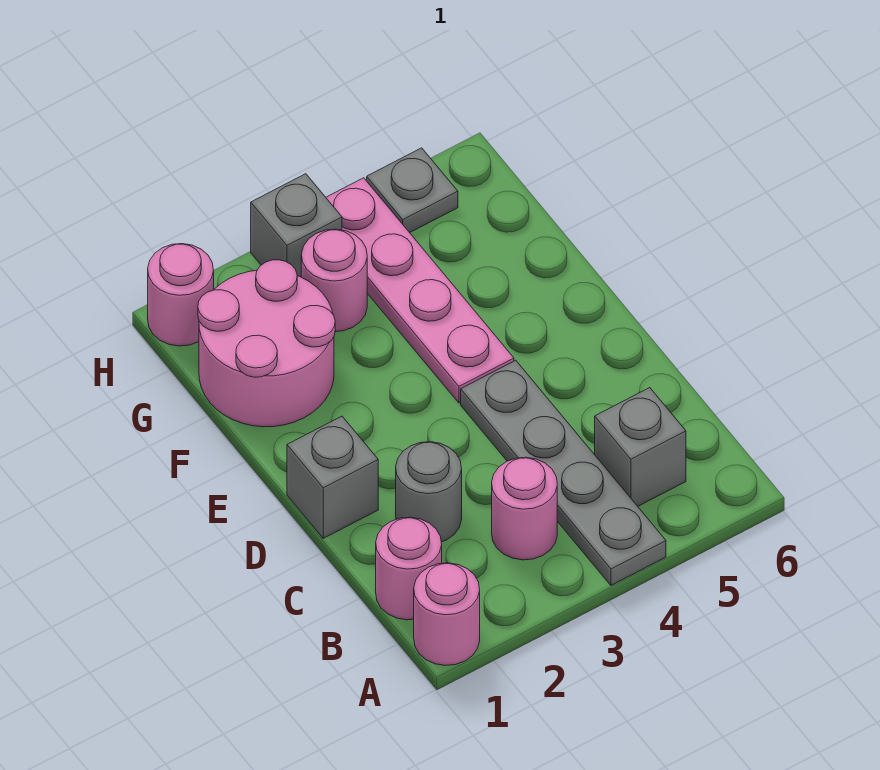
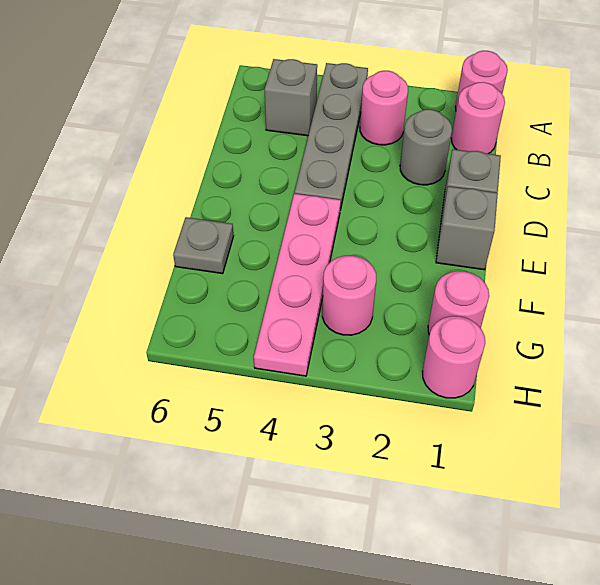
pink round brick F1:G2 level 1 -> pink round brick G1 level 1
grey brick H3 level 1 -> grey brick E1 level 1
grey plate H5 level 1 -> grey plate F6 level 1

